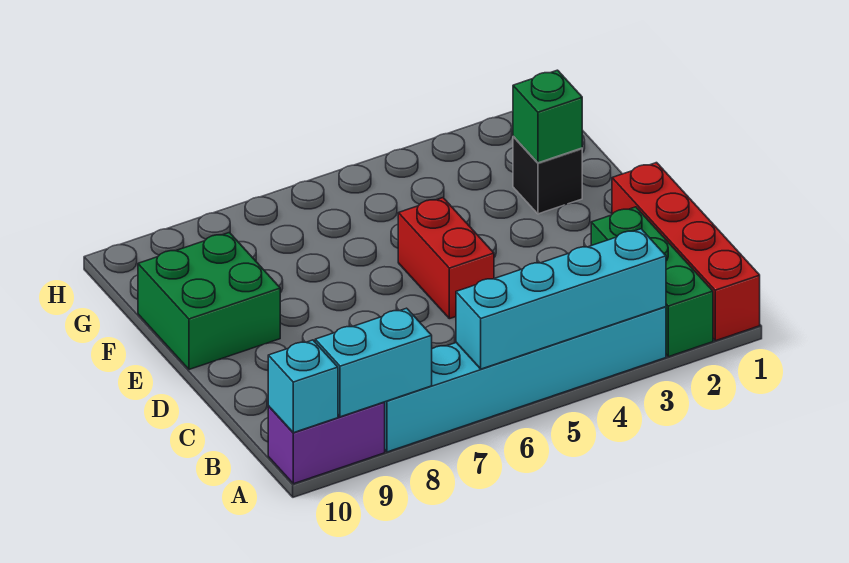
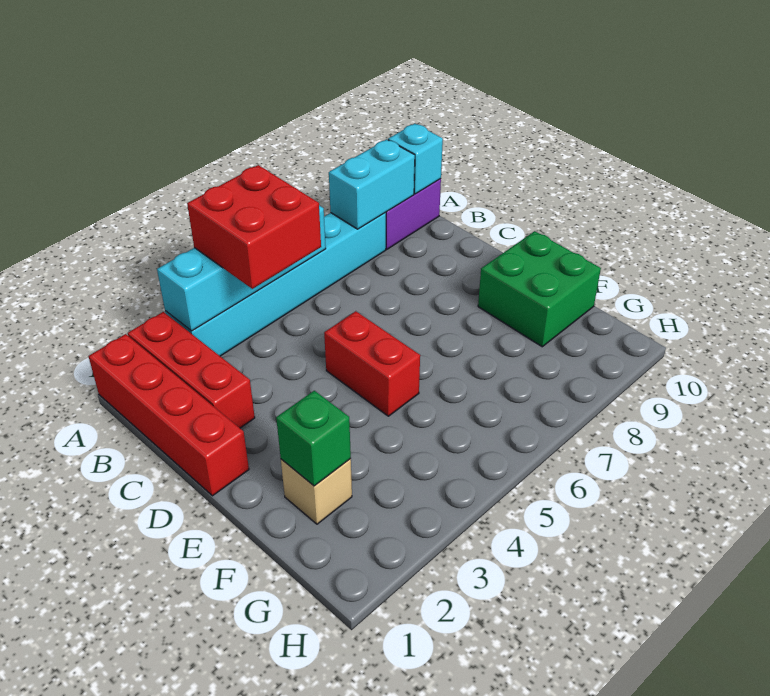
green brick A2:C2 level 1 -> red brick A2:C2 level 1
none -> red brick A4:B5 level 3
black brick F2 level 1 -> tan brick F2 level 1

